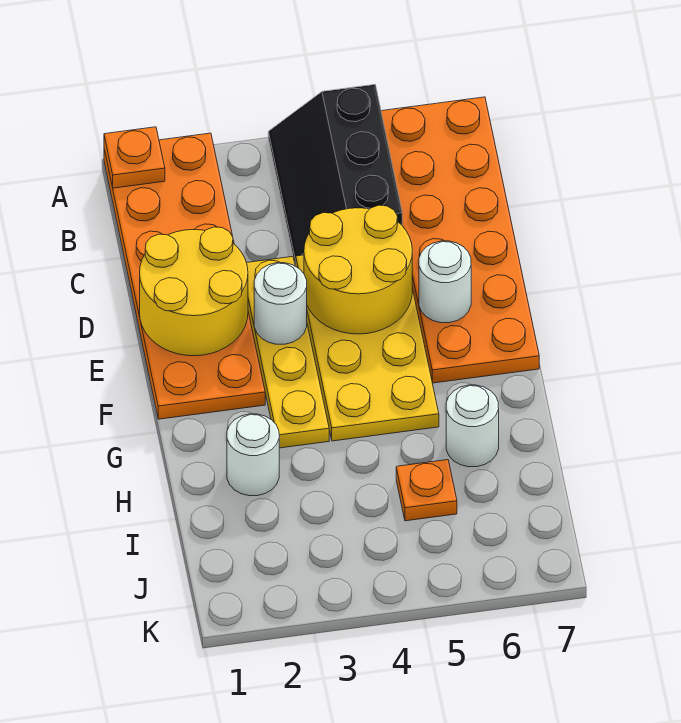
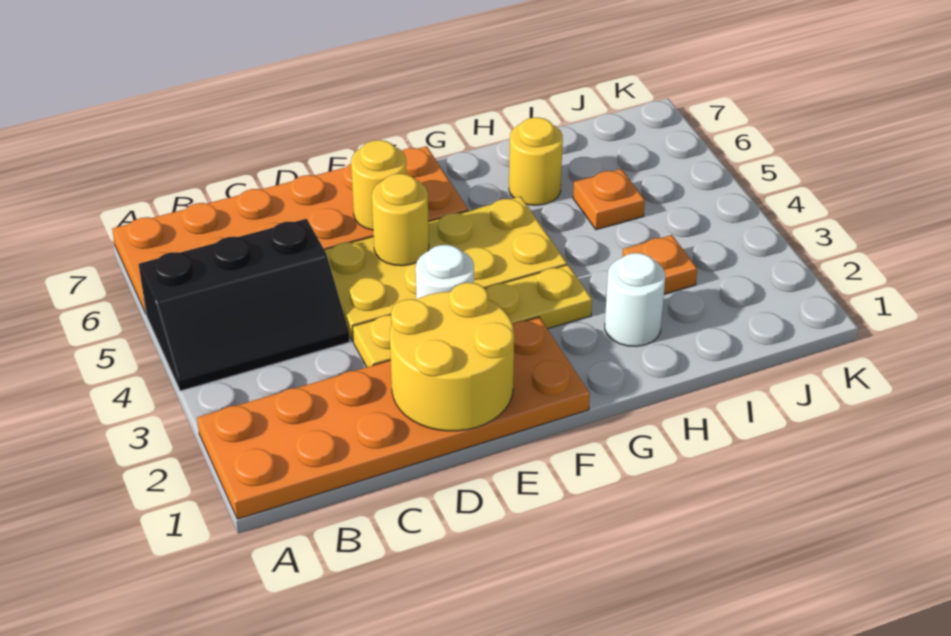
orange plate A1 level 2 -> orange plate I3 level 1
yellow round brick D4:E5 level 2 -> yellow round brick E5 level 2
white round brick E6 level 2 -> yellow round brick E6 level 2
white round brick H6 level 1 -> yellow round brick H6 level 1

